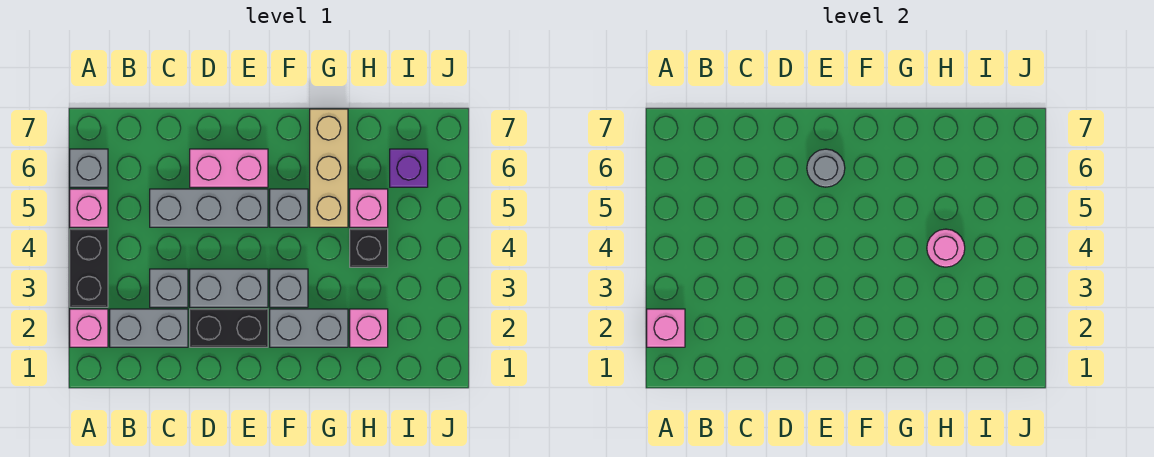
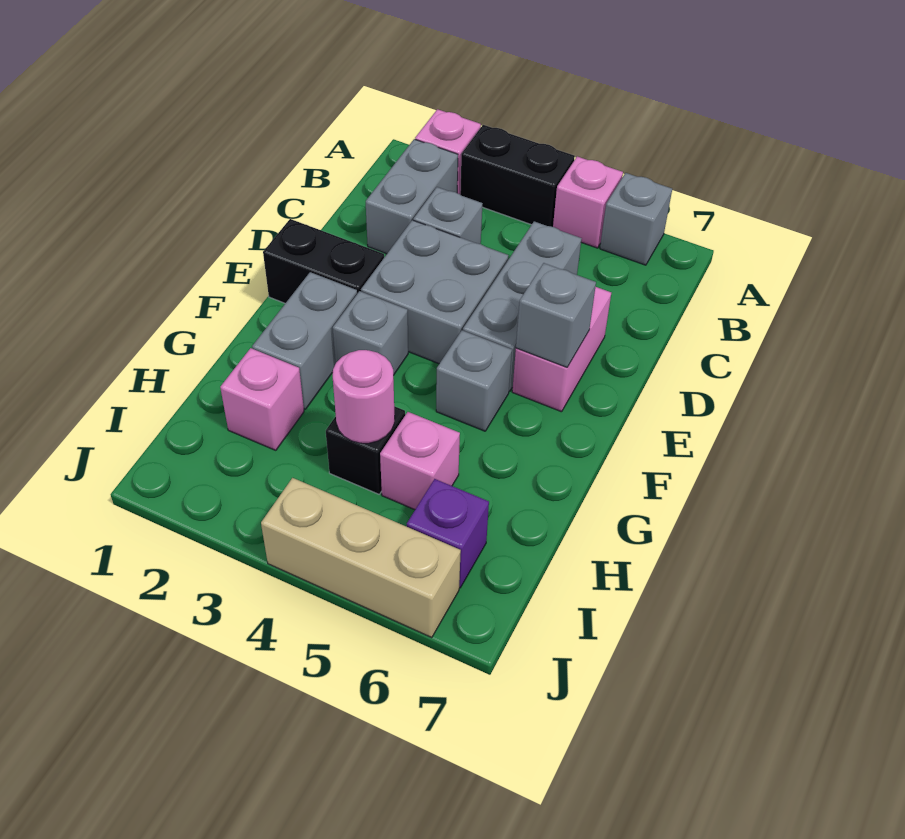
pink brick A2 level 2 -> none
black brick D2:E2 level 1 -> black brick E1:E2 level 1
grey brick D3:E3 level 1 -> grey brick D3:E4 level 1
grey round brick E6 level 2 -> grey brick E6 level 2
tan brick G5:G7 level 1 -> tan brick J4:J6 level 1

